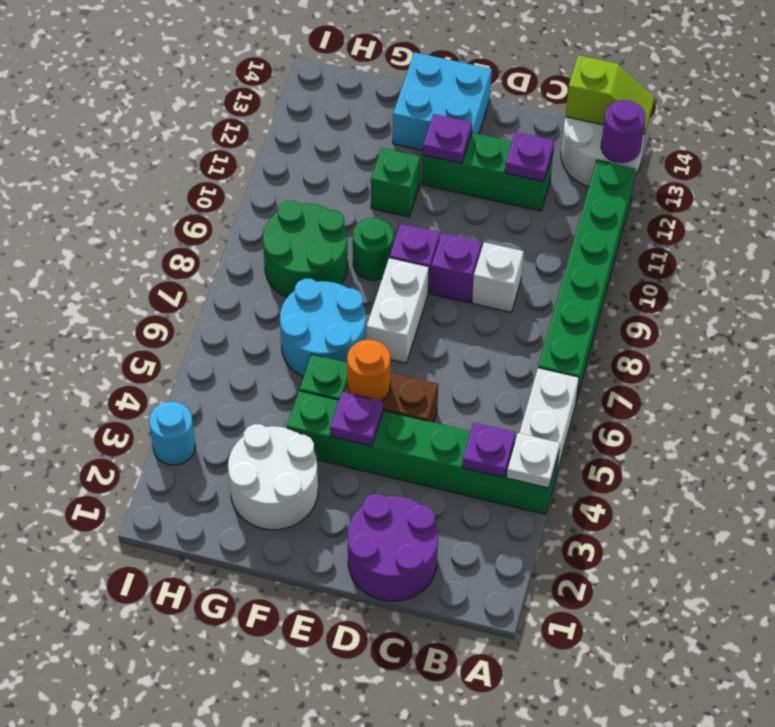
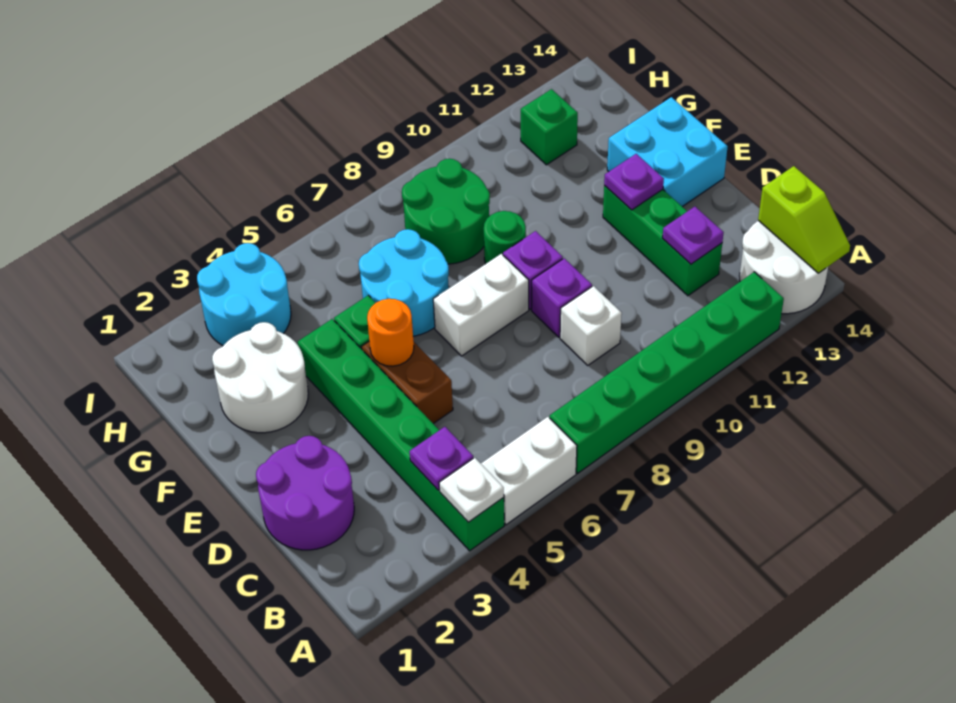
purple round brick A13 level 2 -> none
purple plate E4 level 2 -> none
green brick F11 level 1 -> green brick H12 level 1
cyan round brick I3 level 1 -> cyan round brick H3:I4 level 1

